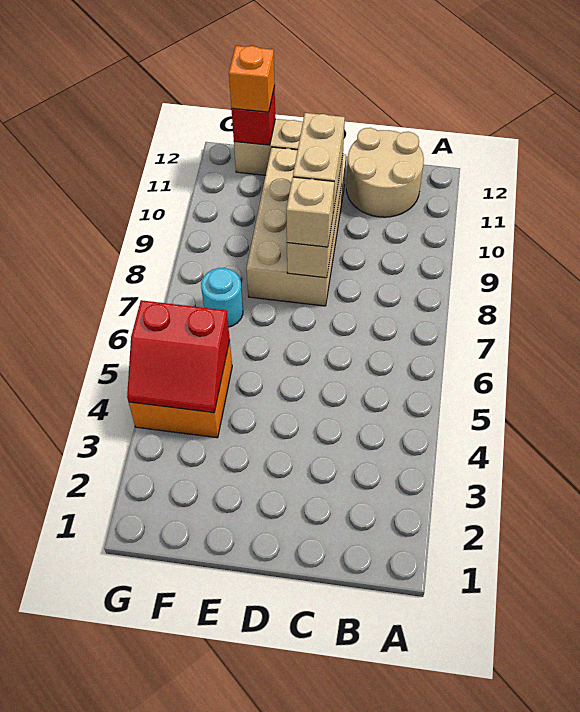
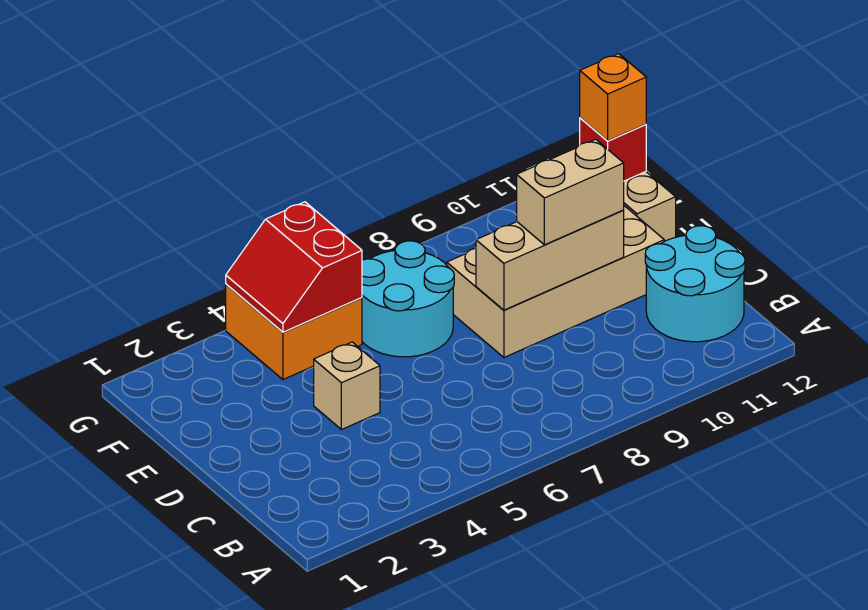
tan round brick B11:C12 level 1 -> cyan round brick B11:C12 level 1
tan brick D8 level 3 -> tan brick D4 level 1
cyan round brick F7 level 1 -> cyan round brick E6:F7 level 1

